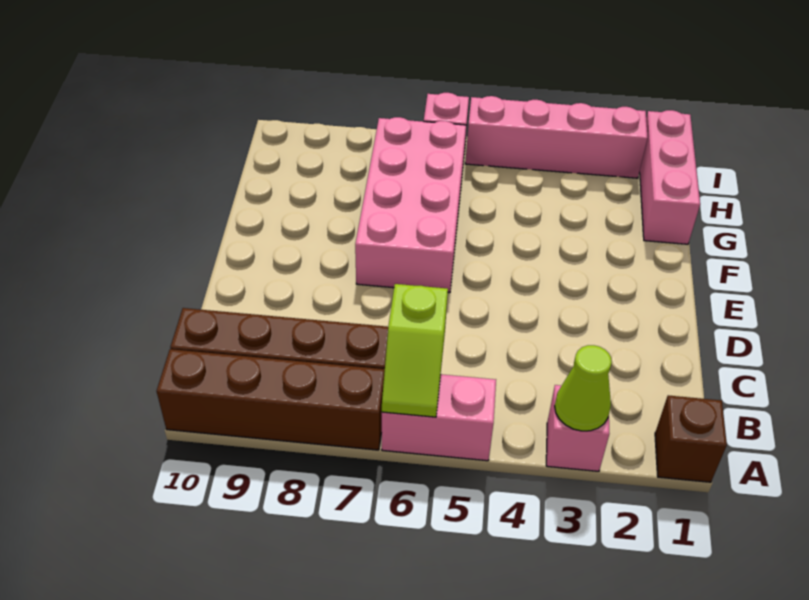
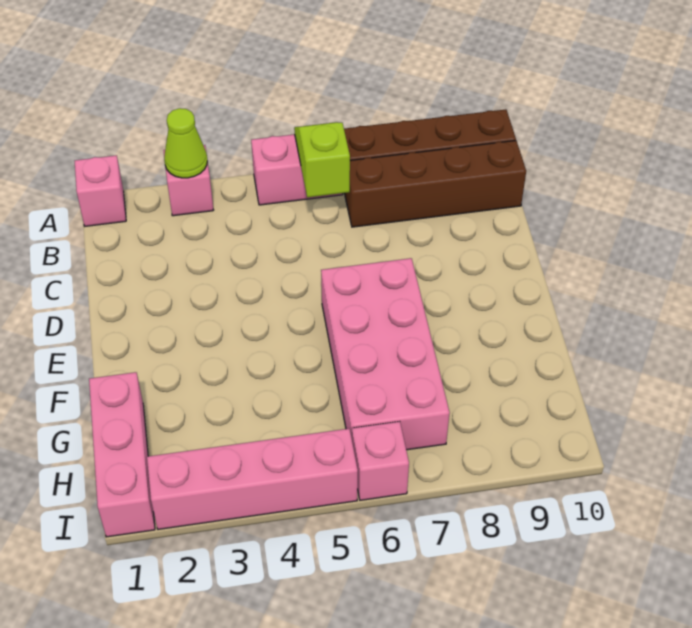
brown brick A1 level 1 -> pink brick A1 level 1

